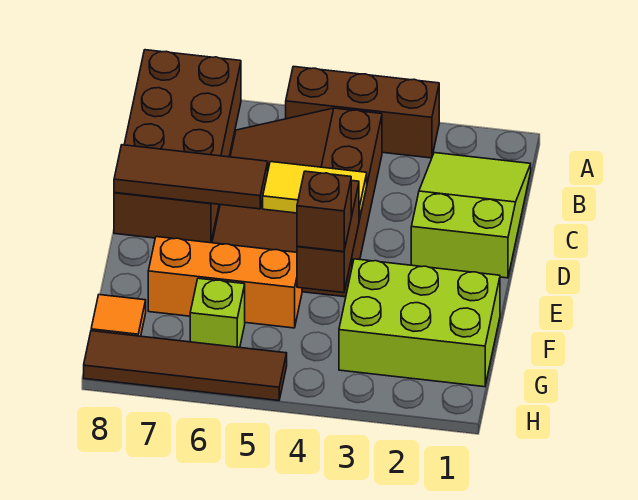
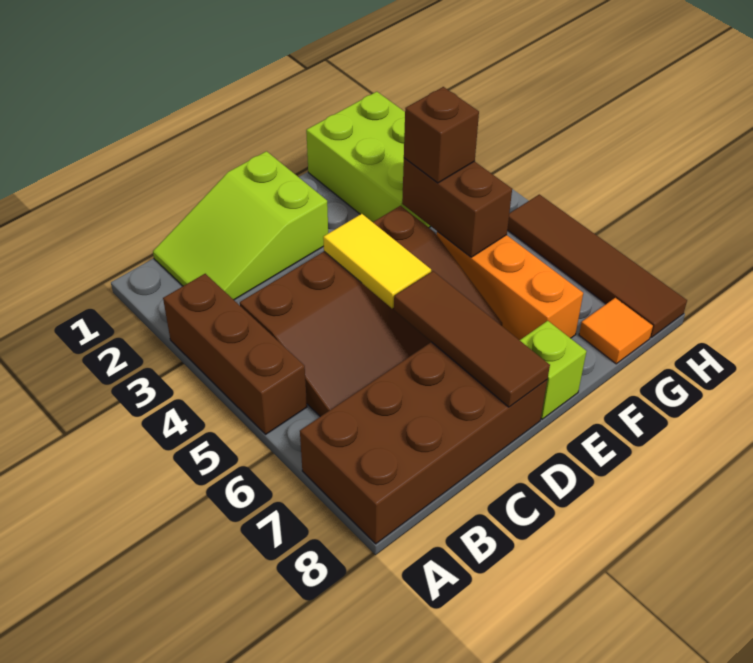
brown brick E4:F4 level 2 -> brown brick F4:F5 level 2
lime brick G6 level 1 -> lime brick E8 level 1

